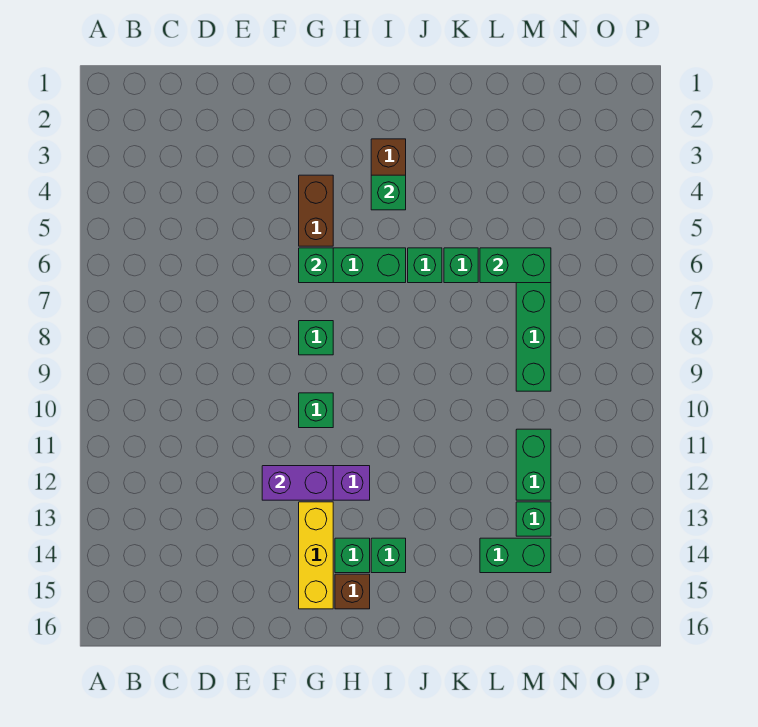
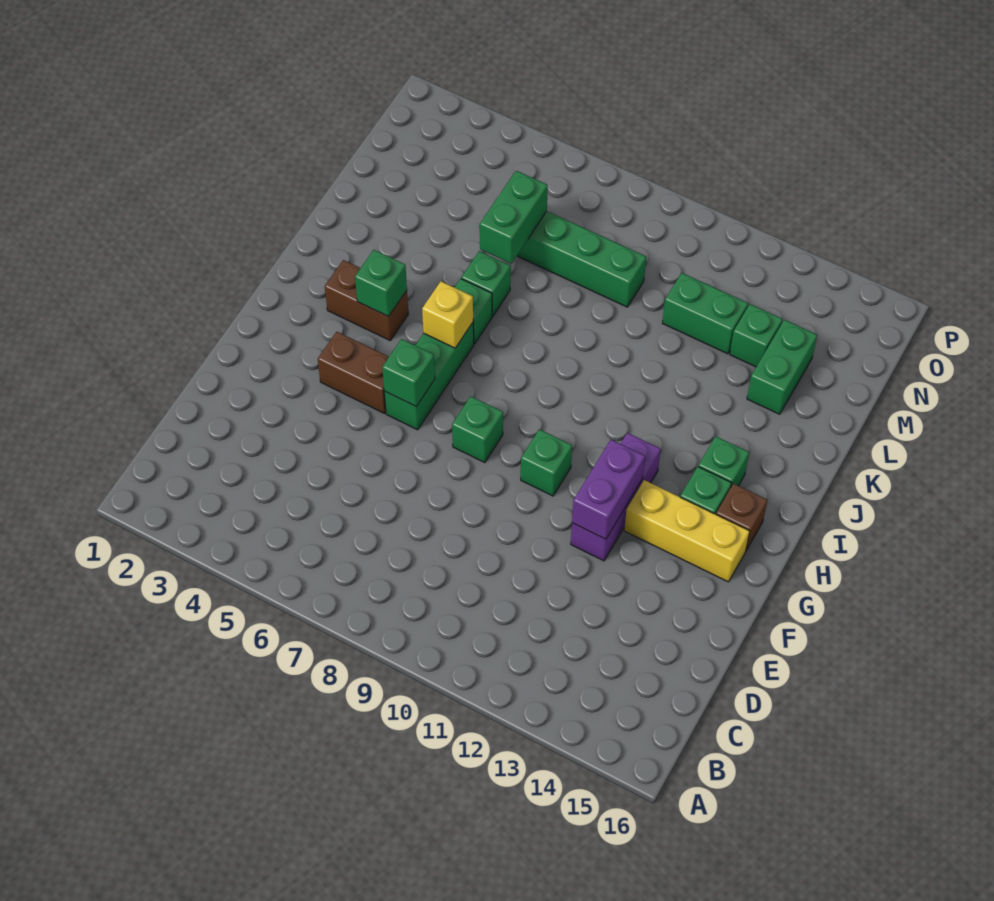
none -> yellow brick I6 level 2

